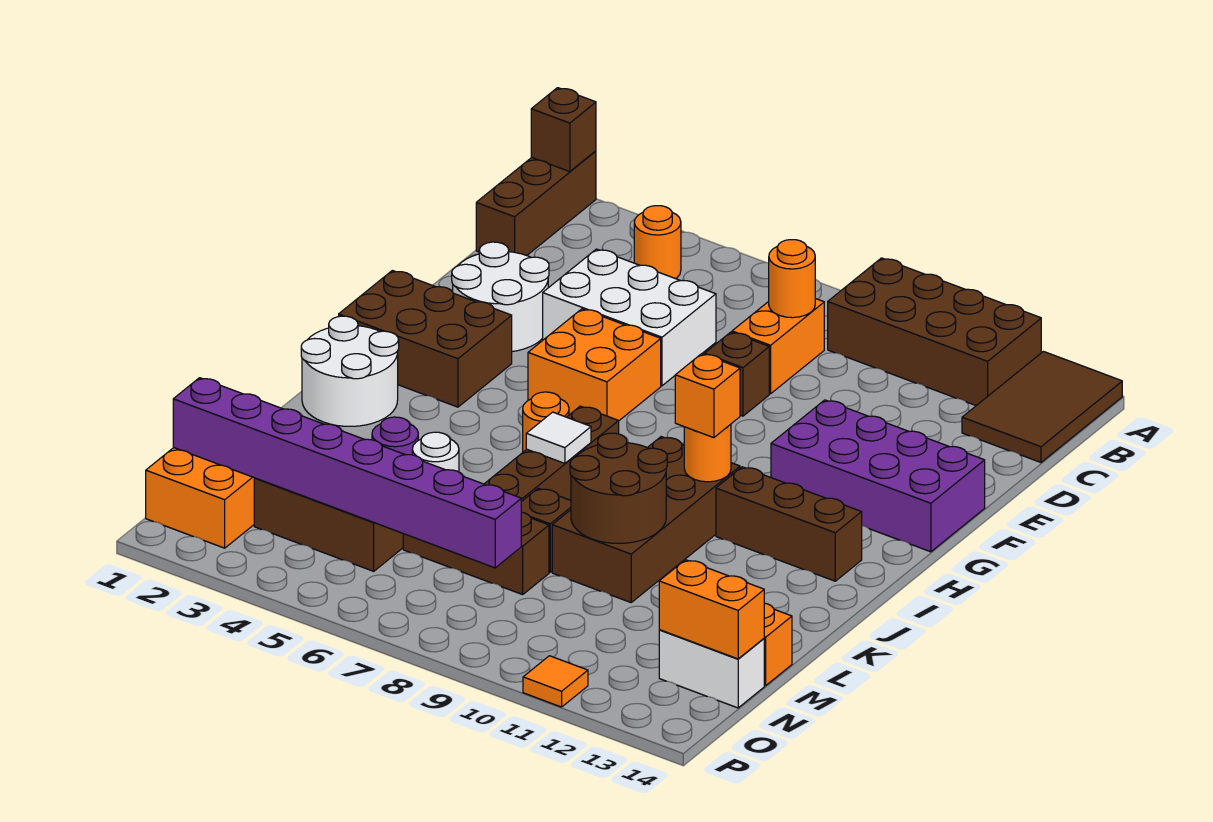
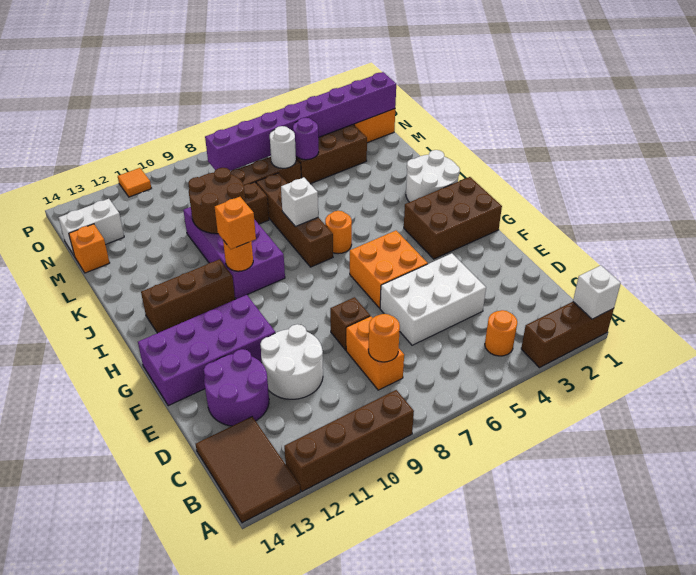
brown brick A1:C1 level 1 -> brown brick A1:A3 level 1
brown brick A1 level 2 -> white brick A1 level 2
brown brick A9:B12 level 1 -> brown brick A9:A12 level 1
none -> purple round brick D12:E13 level 1
white round brick E2:F3 level 1 -> white round brick D10:E11 level 1
brown brick I9:L10 level 1 -> purple brick I9:L10 level 1
white tile J7 level 2 -> white brick J7 level 2
orange brick N13:N14 level 2 -> none

